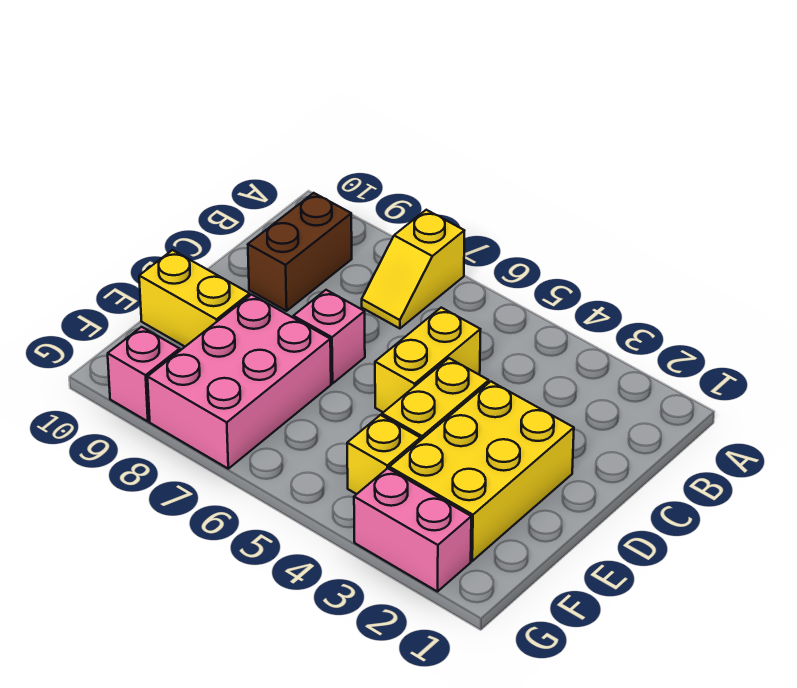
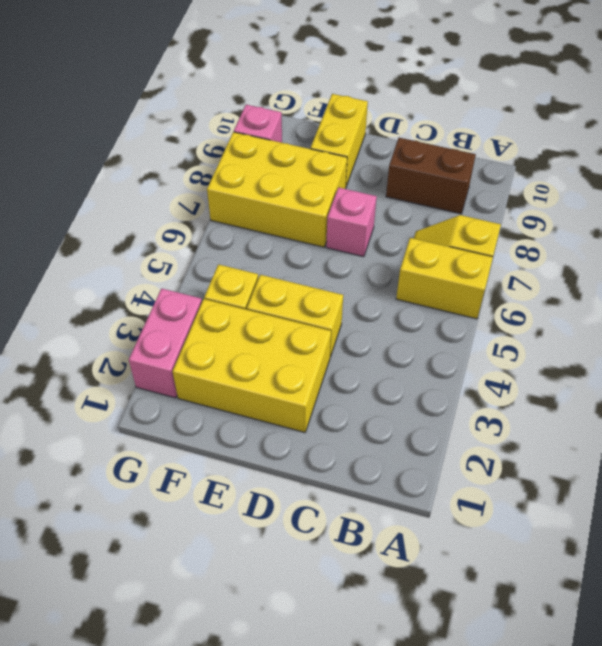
yellow brick C5:D5 level 1 -> yellow brick A6:B6 level 1
pink brick E7:G8 level 1 -> yellow brick E7:G8 level 1

